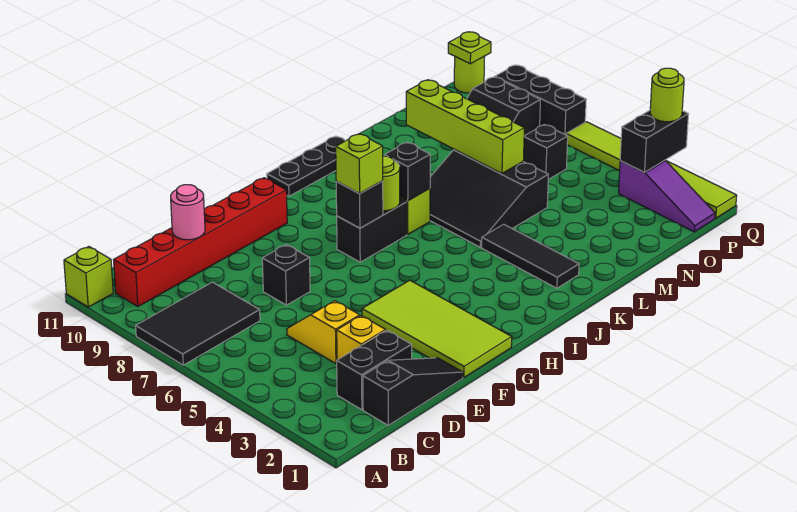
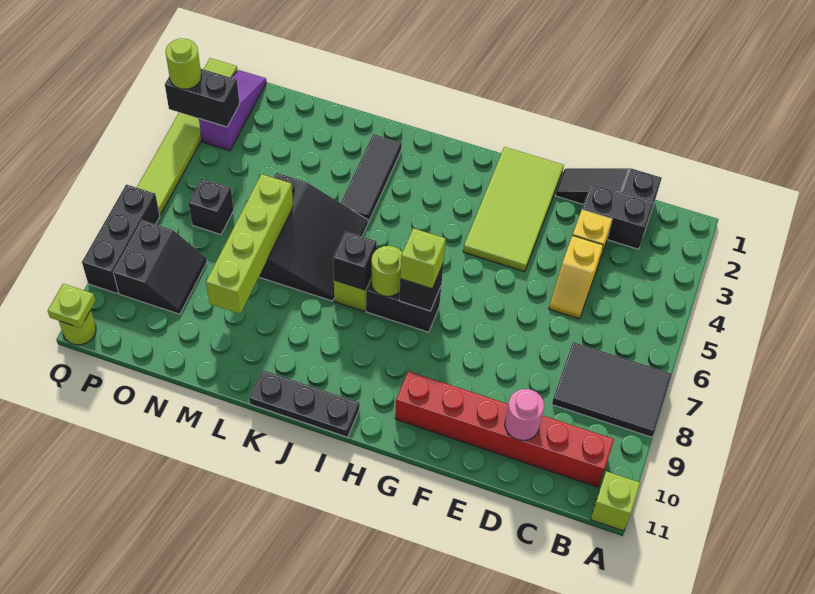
black brick E7 level 1 -> none

